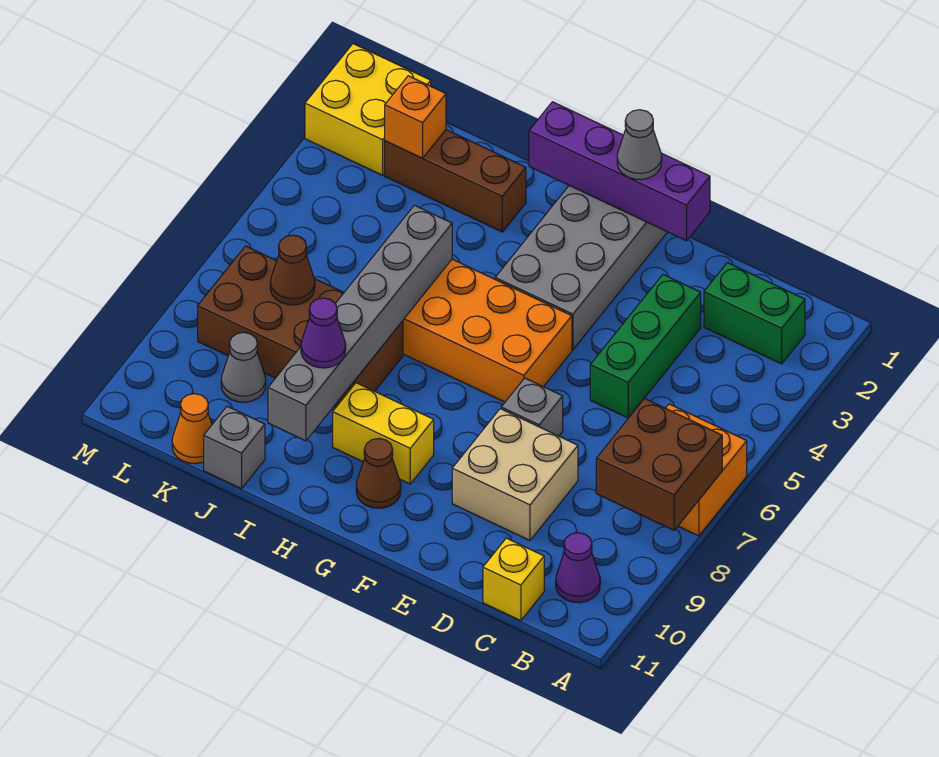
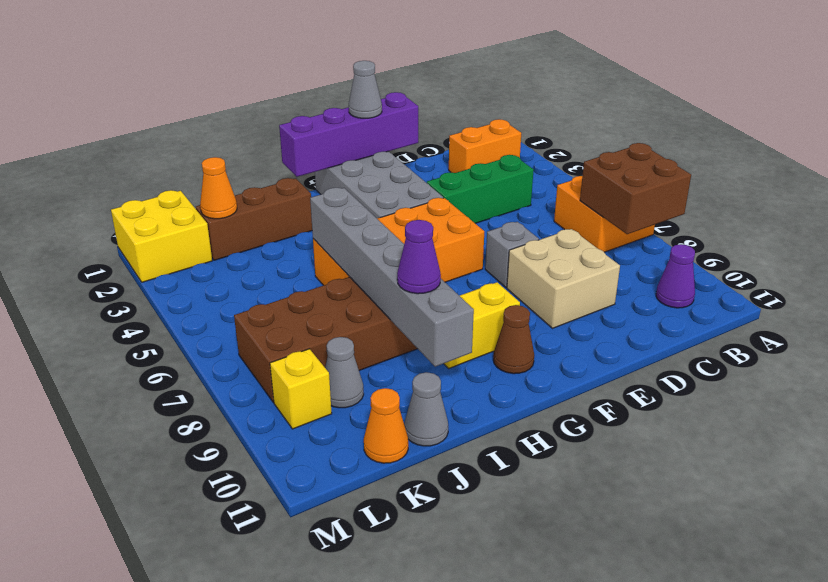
green brick B2:C2 level 1 -> orange brick B2:C2 level 1
yellow brick C11 level 1 -> yellow brick L9 level 1
green brick D3:D5 level 1 -> green brick C4:E4 level 1
grey brick J11 level 1 -> grey cone J11 level 1
orange brick K2 level 2 -> orange cone K2 level 2
brown cone K7 level 2 -> none

